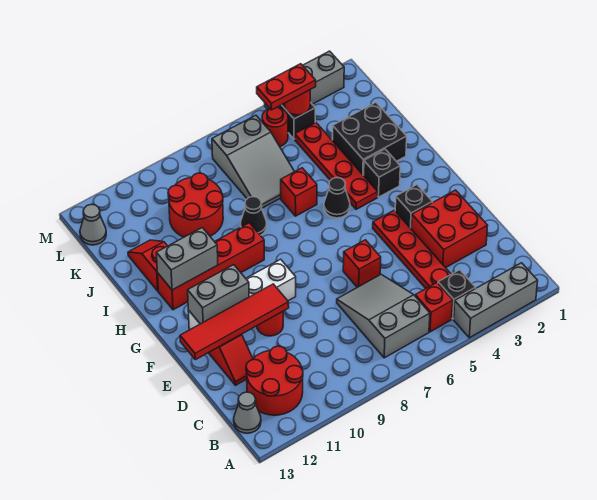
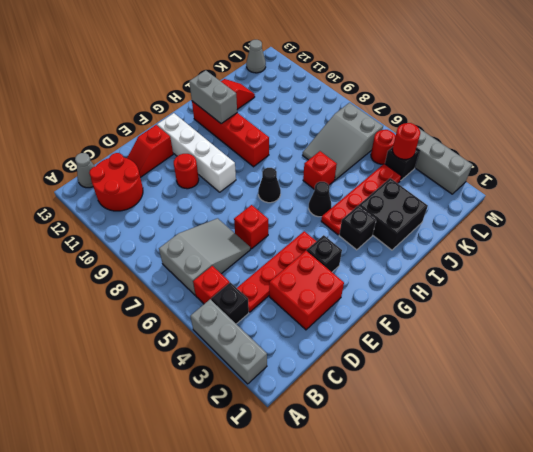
red tile E10:E13 level 2 -> none
grey brick F11:F12 level 2 -> none
black cone I8 level 1 -> black cone G7 level 1
red round brick J9:K10 level 1 -> none
red plate L4:L5 level 3 -> none

